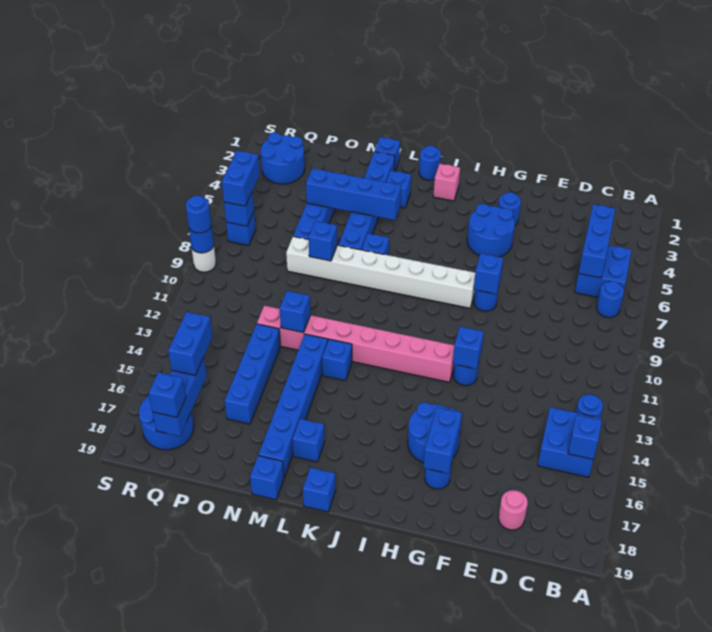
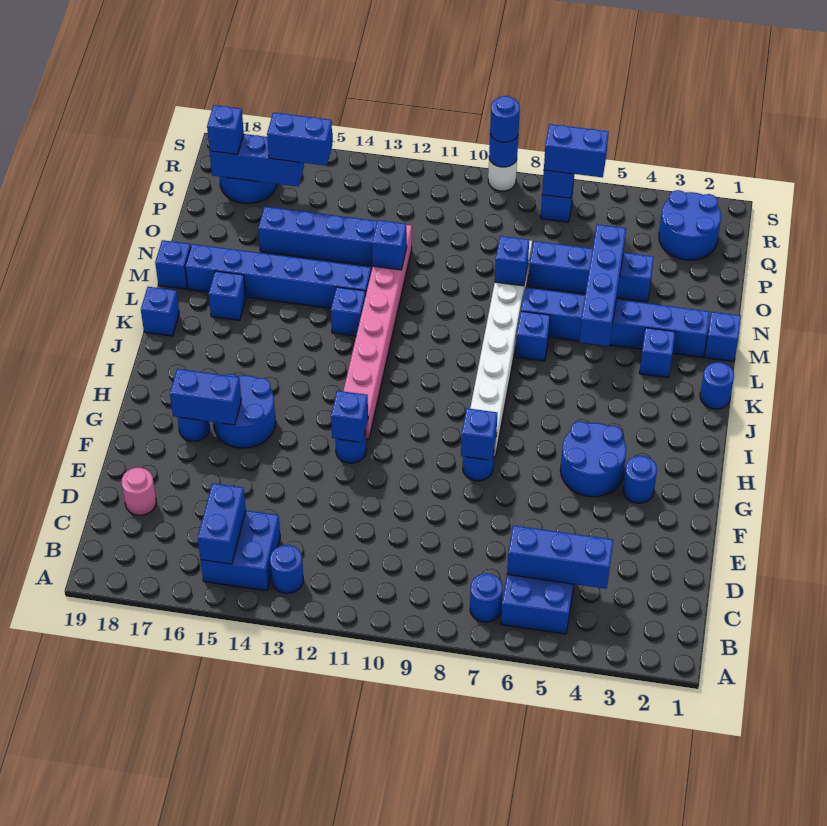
blue brick B15 level 2 -> blue brick B15:C15 level 2
pink brick J2 level 1 -> none

